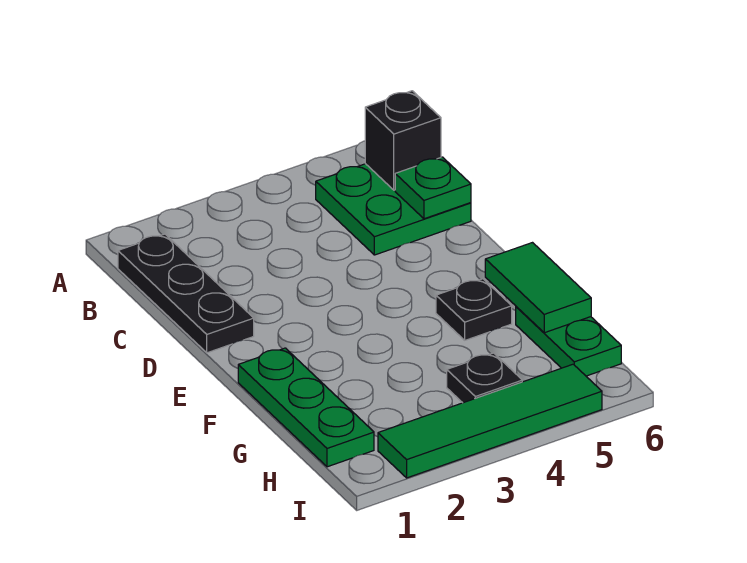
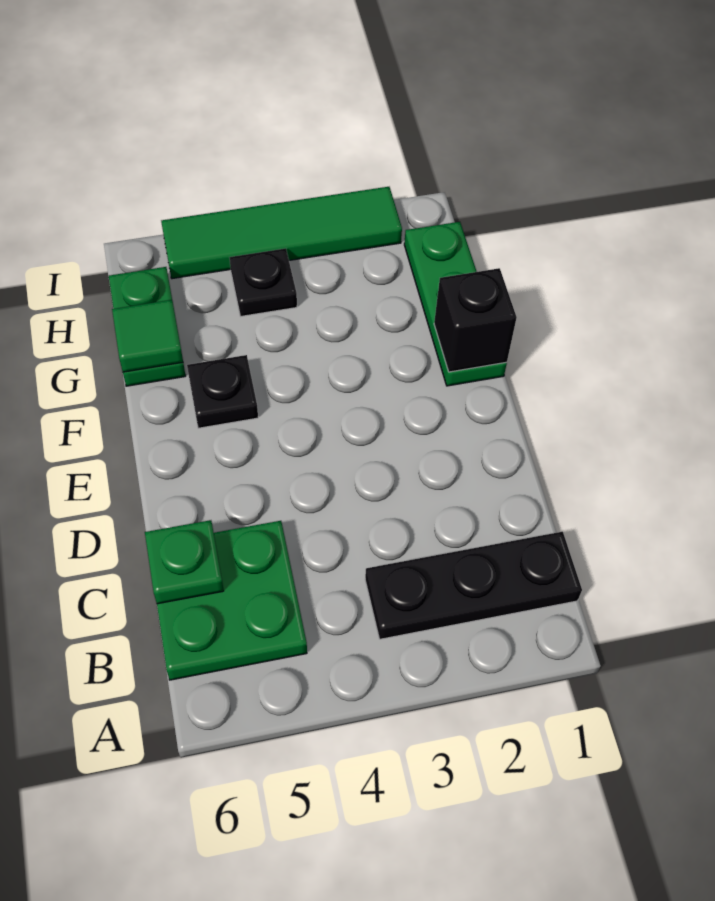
black plate B1:D1 level 1 -> black plate B1:B3 level 1
black brick B6 level 2 -> black brick F1 level 2
green tile F6:G6 level 2 -> green tile G6 level 2

